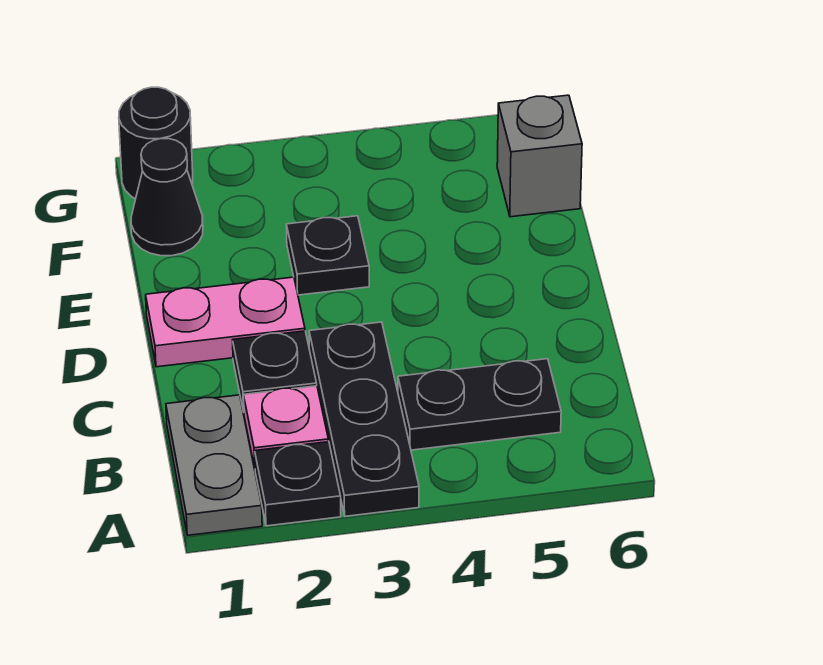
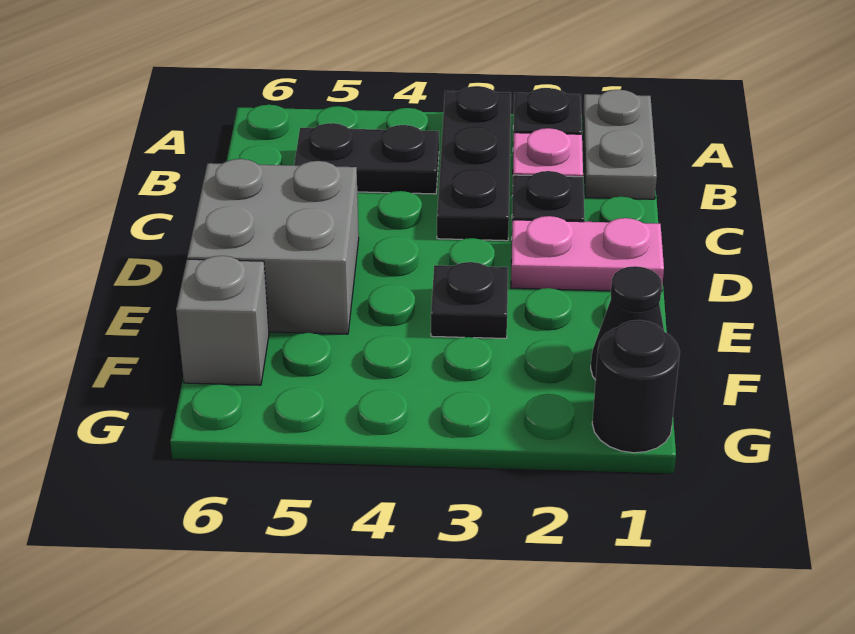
none -> grey brick D5:E6 level 1

